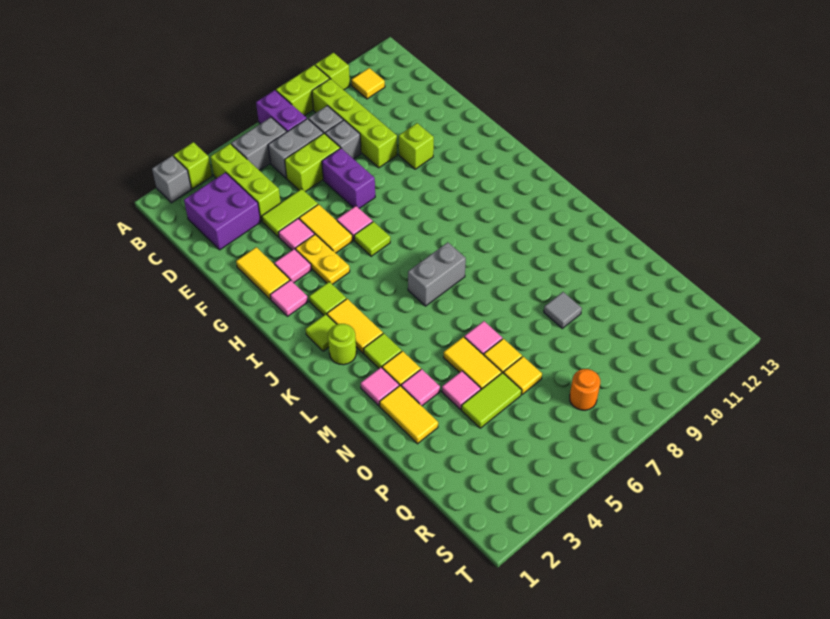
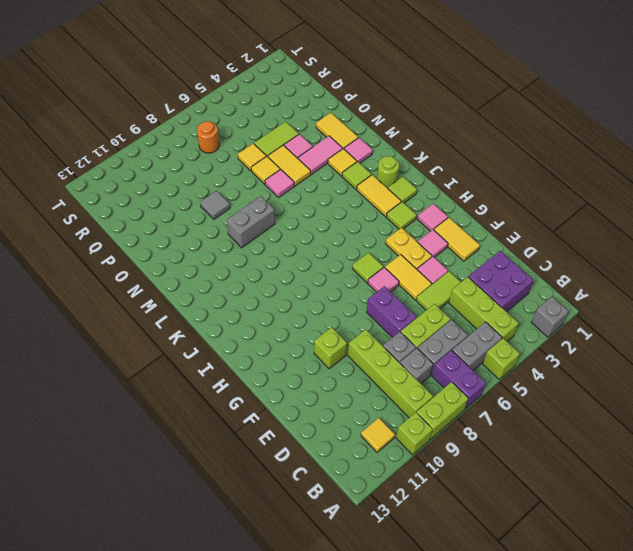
lime brick A3 level 1 -> lime brick A5 level 1
grey brick K6:K7 level 1 -> grey brick M8:M9 level 1
pink tile N3 level 1 -> pink tile N3:N4 level 1

